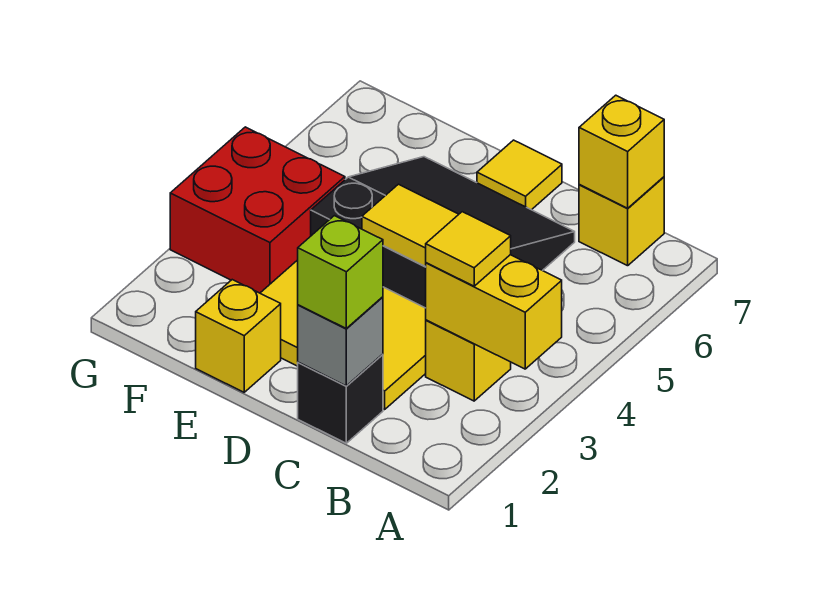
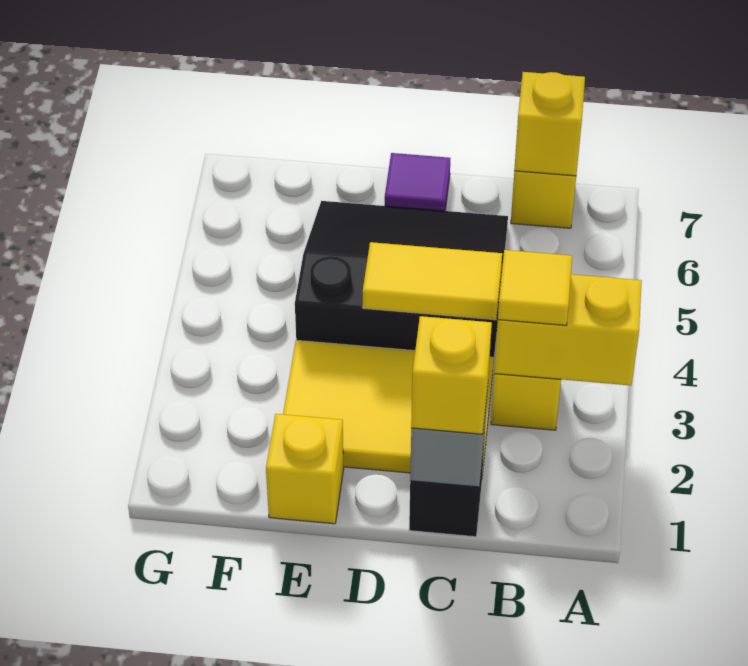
lime brick C1 level 3 -> yellow brick C1 level 3
yellow tile D7 level 1 -> purple tile D7 level 1
red brick F3:G4 level 1 -> none

